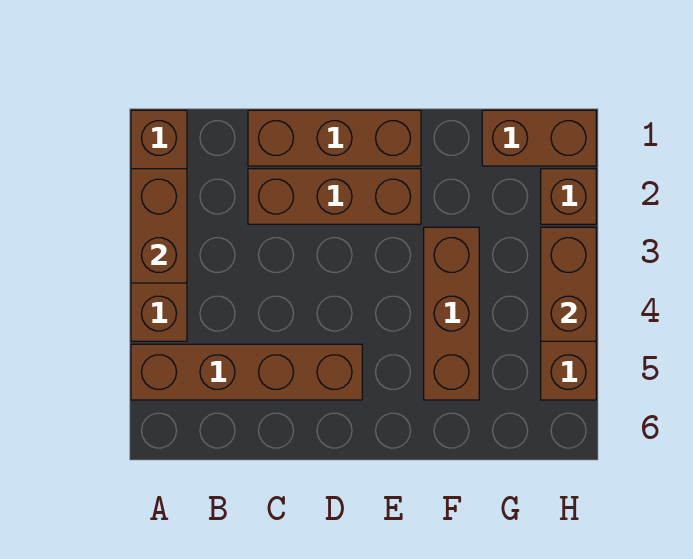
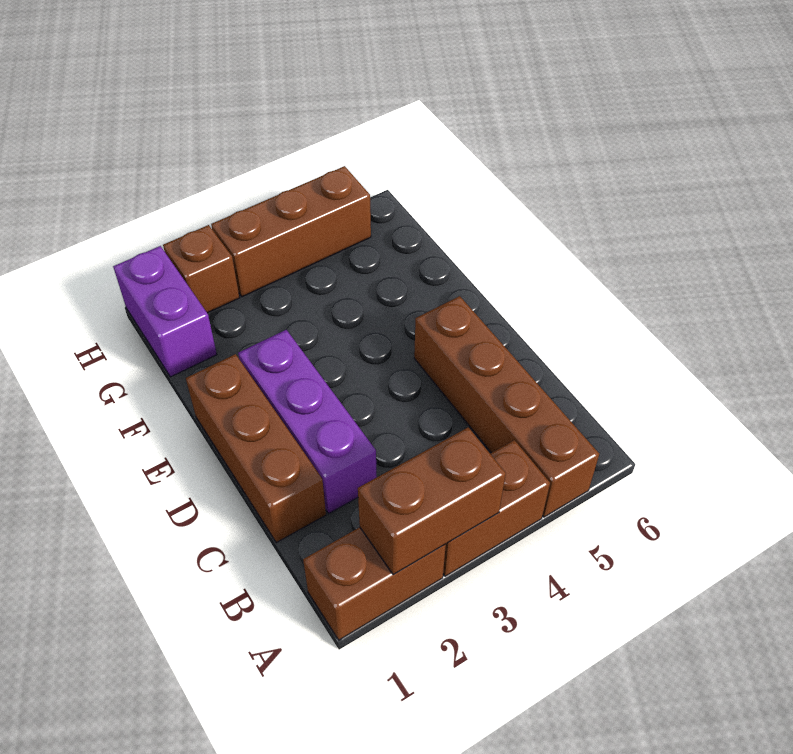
brown brick C2:E2 level 1 -> purple brick C2:E2 level 1
brown brick F3:F5 level 1 -> none
brown brick G1:H1 level 1 -> purple brick G1:H1 level 1
brown brick H3:H4 level 2 -> none

